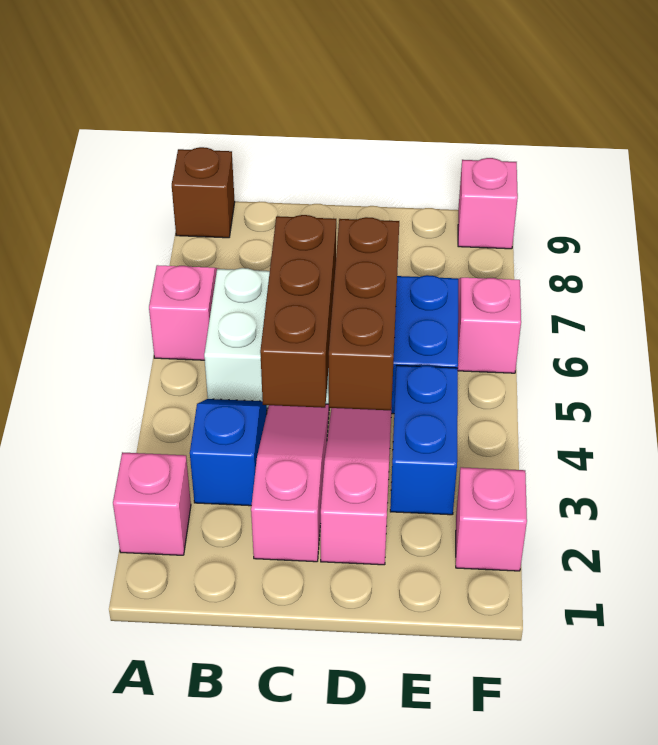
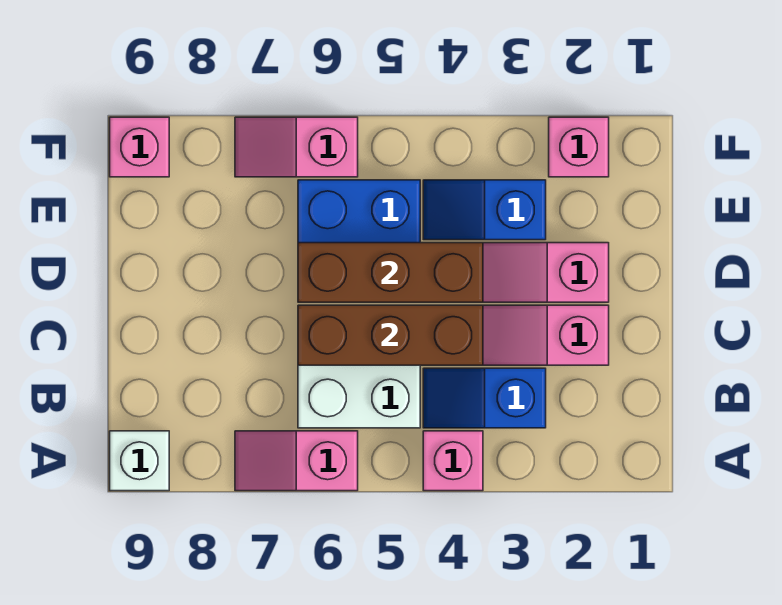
pink brick A2 level 1 -> pink brick A4 level 1
brown brick A9 level 1 -> white brick A9 level 1
blue brick E3:E4 level 1 -> blue slope E3:E4 level 1 top 3

